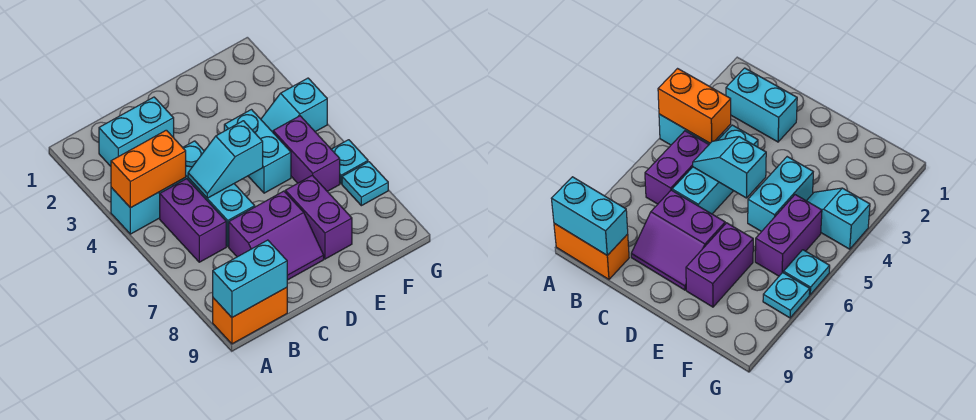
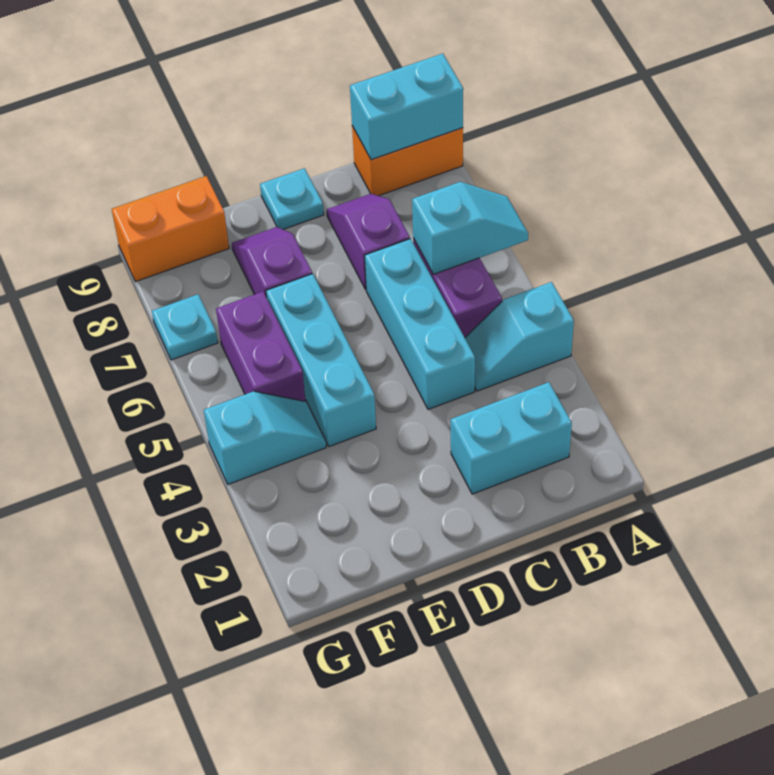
orange brick A4:B4 level 2 -> orange brick F9:G9 level 1
cyan slope C5:D5 level 2 top D -> cyan slope A6:B6 level 2 top B
purple slope C7:D8 level 1 top 7 -> purple slope C7:C8 level 1 top 7
cyan brick E4:E5 level 1 -> cyan brick E4:E6 level 1
purple brick E7:E8 level 1 -> purple slope E7:E8 level 1 top 7
cyan plate G6 level 1 -> cyan plate D9 level 1

